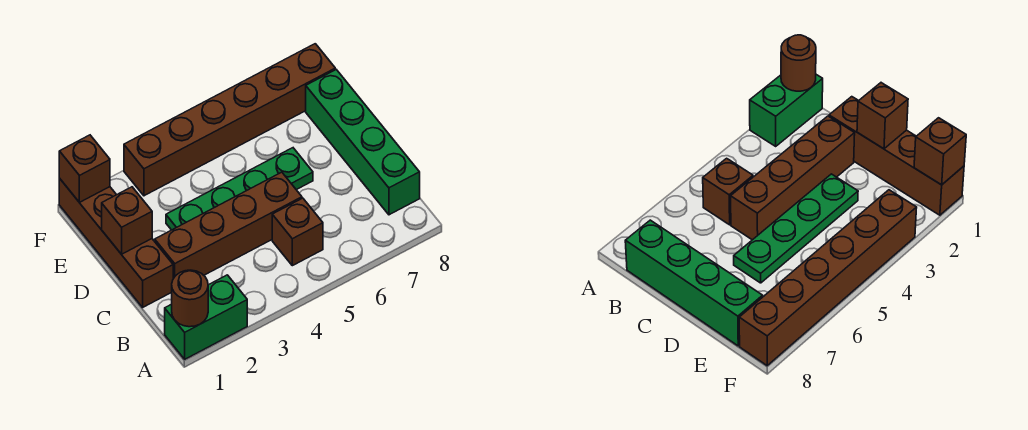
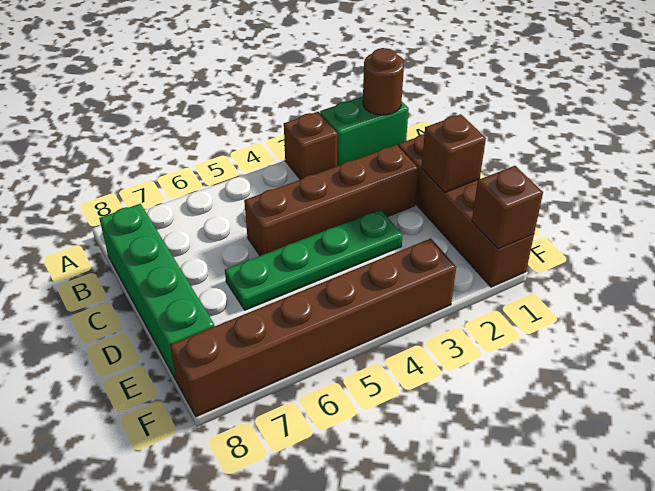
brown brick B5 level 1 -> brown brick A3 level 1

